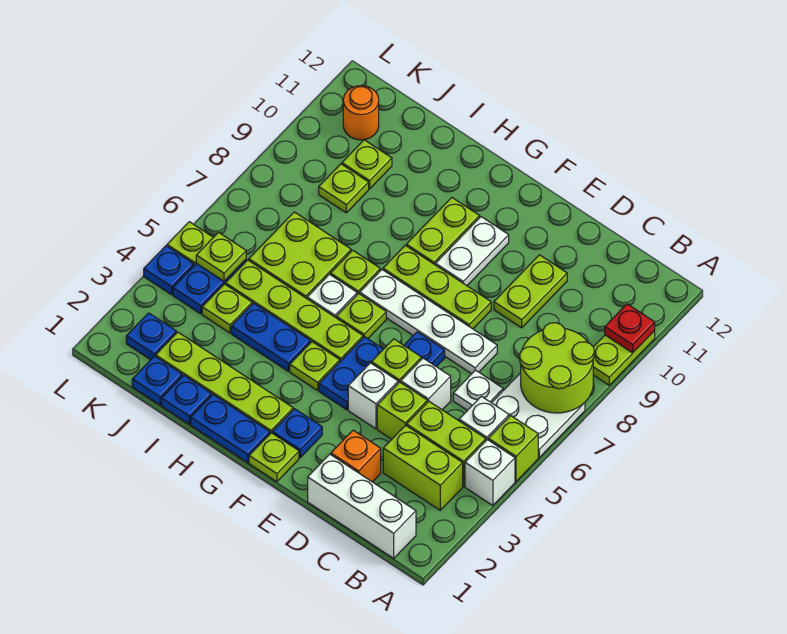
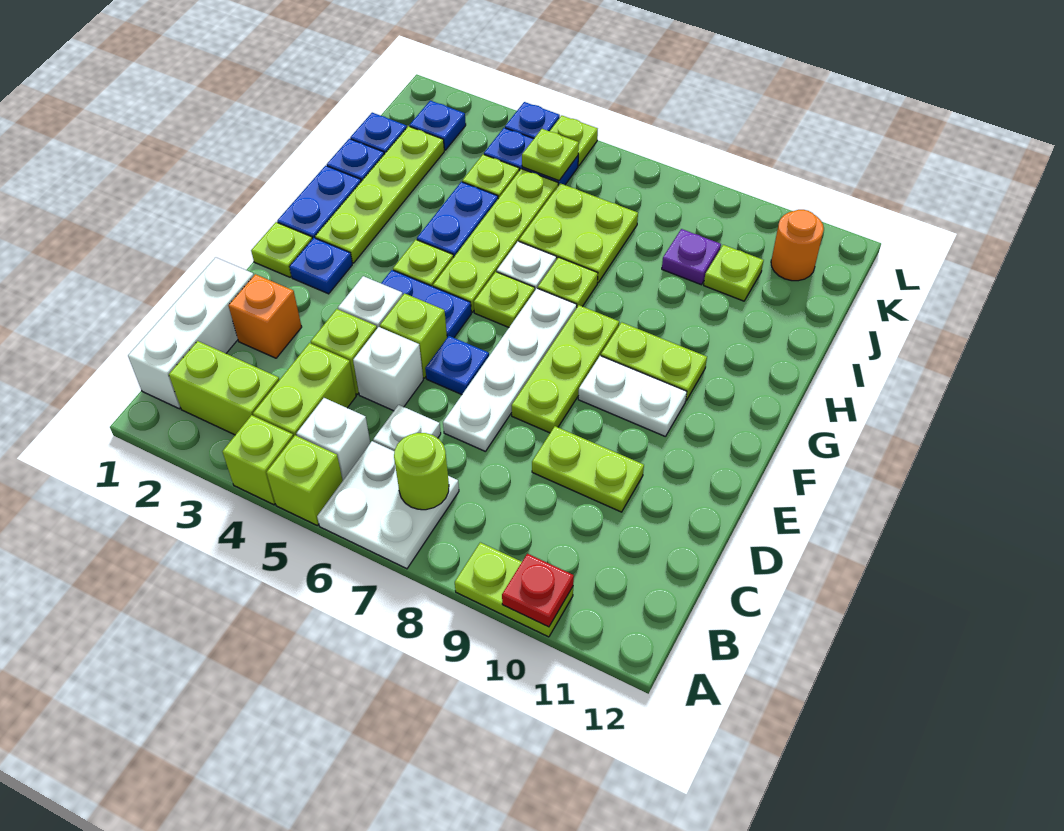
white brick A4 level 1 -> lime brick A4 level 1
lime round brick A7:B8 level 2 -> lime round brick B7 level 2
lime brick B3:C3 level 1 -> lime brick B2:B3 level 1
lime plate J9 level 1 -> purple plate J9 level 1

